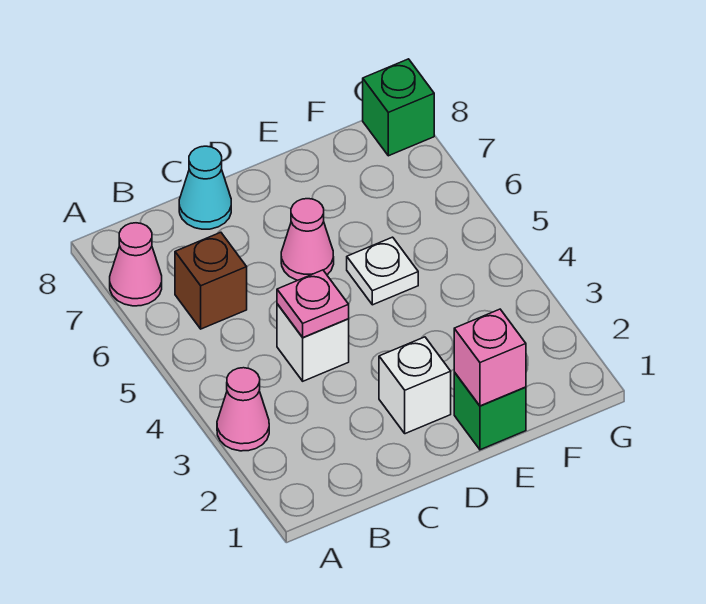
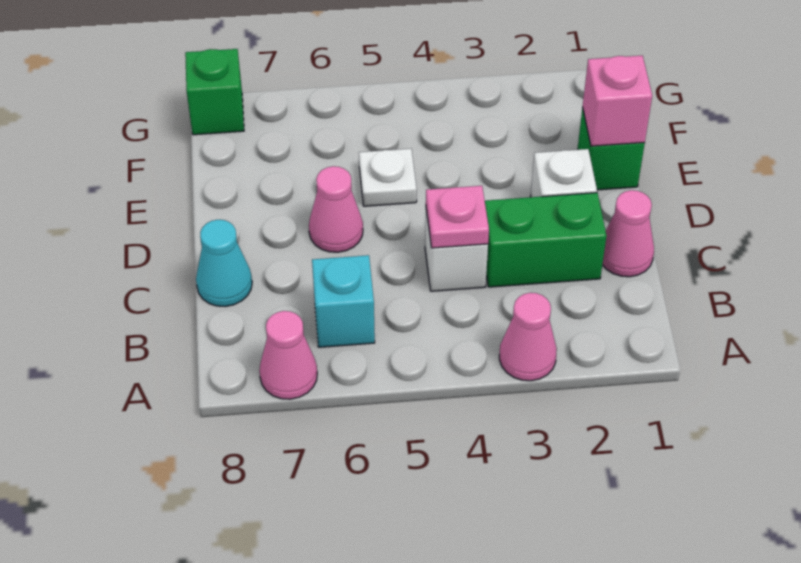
brown brick B6 level 1 -> cyan brick B6 level 1
none -> pink cone C1 level 1
none -> green brick C2:C3 level 1

